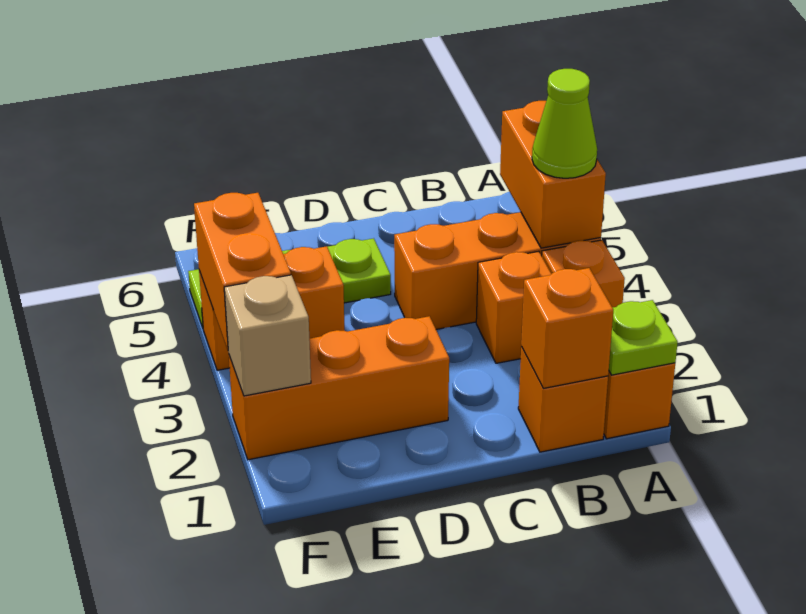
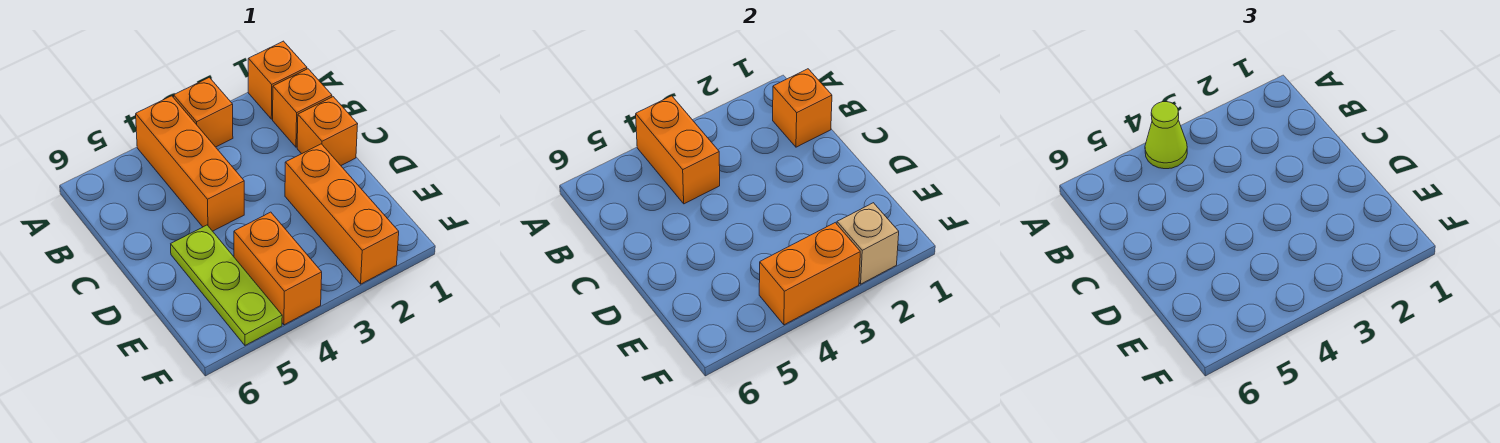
lime plate A1 level 2 -> none
orange brick A4:A5 level 2 -> orange brick A4:B4 level 2
orange brick B3 level 1 -> orange brick C1 level 1

